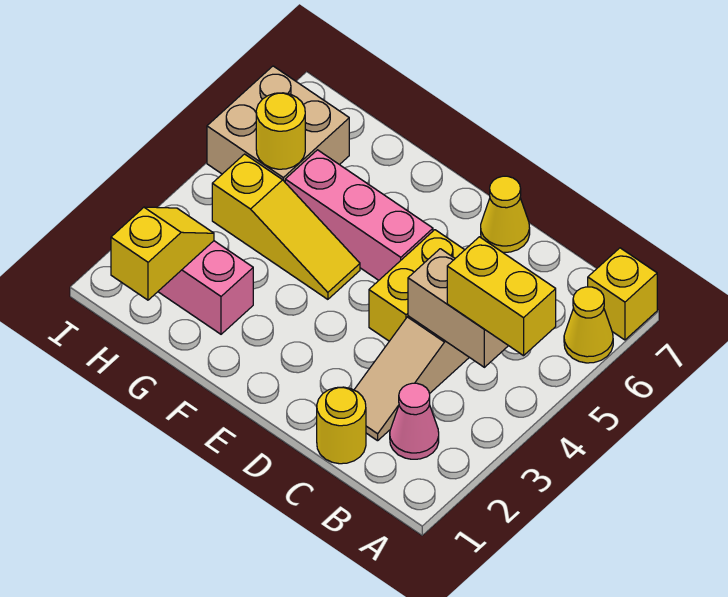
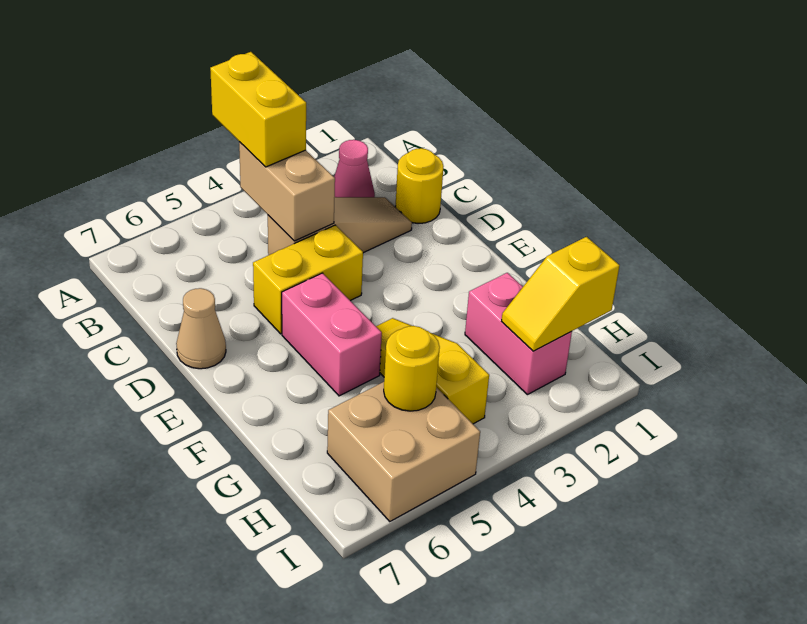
yellow cone A6 level 1 -> none
yellow brick A7 level 1 -> none
yellow cone D7 level 1 -> tan cone D7 level 1
pink brick E5:G5 level 1 -> pink brick E5:F5 level 1

